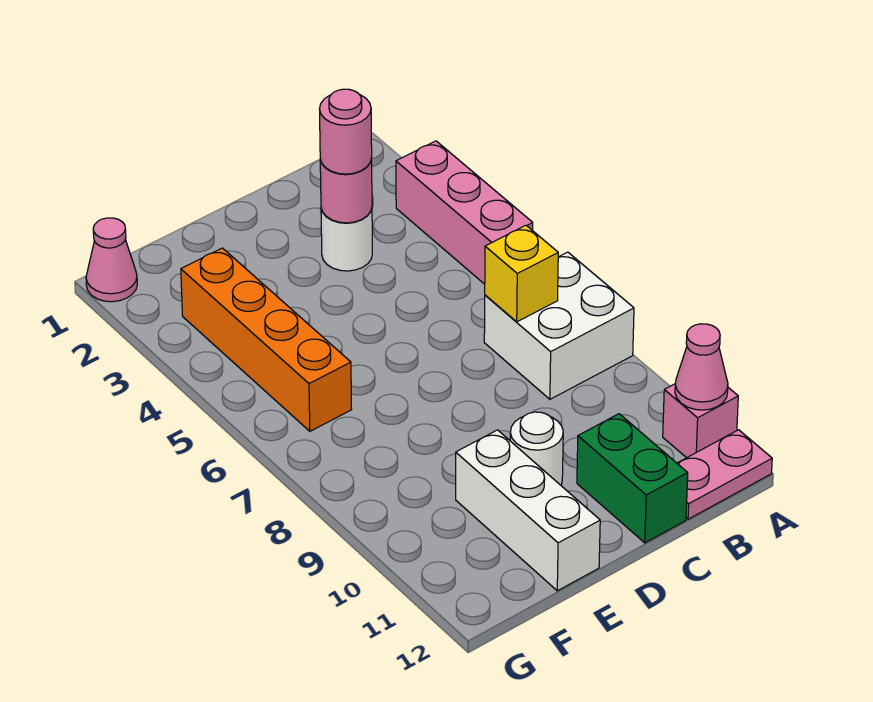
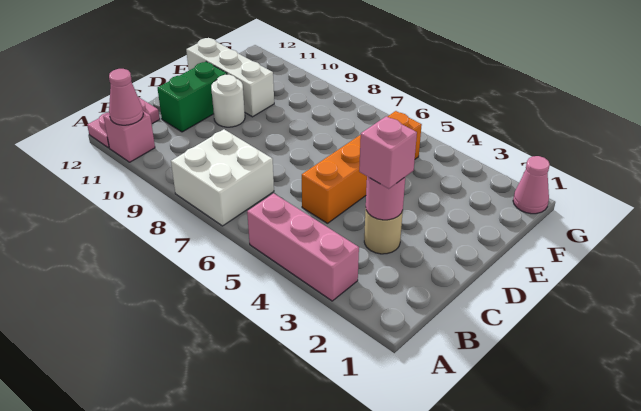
yellow brick B7 level 2 -> none
white round brick C3 level 1 -> tan round brick C3 level 1
pink round brick C3 level 3 -> pink brick C3 level 3
green brick C11:C12 level 1 -> green brick C11:D11 level 1
orange brick F3:F6 level 1 -> orange brick C5:F5 level 1

